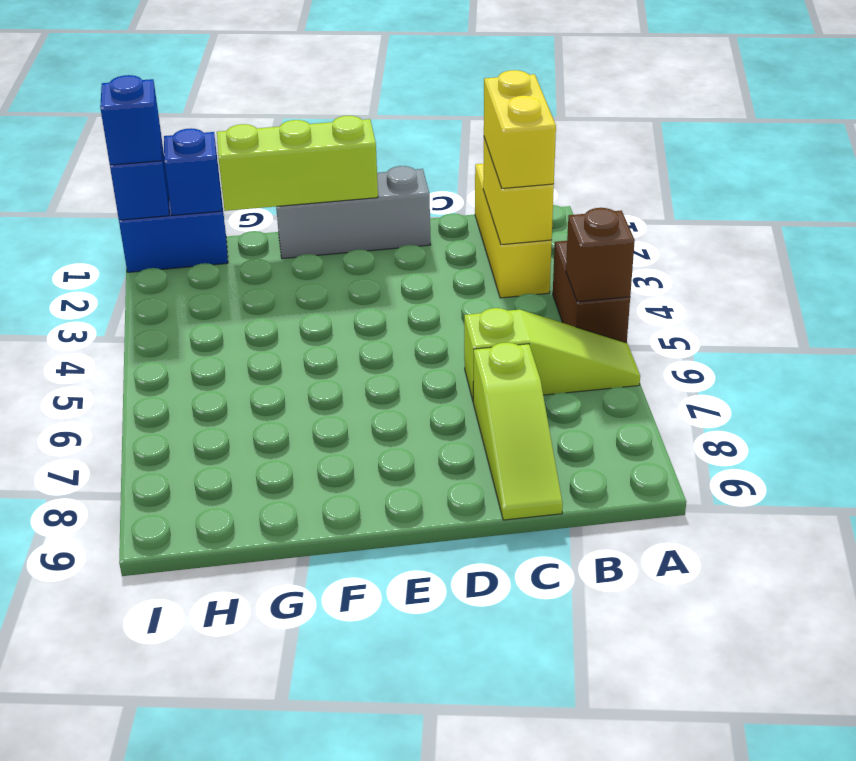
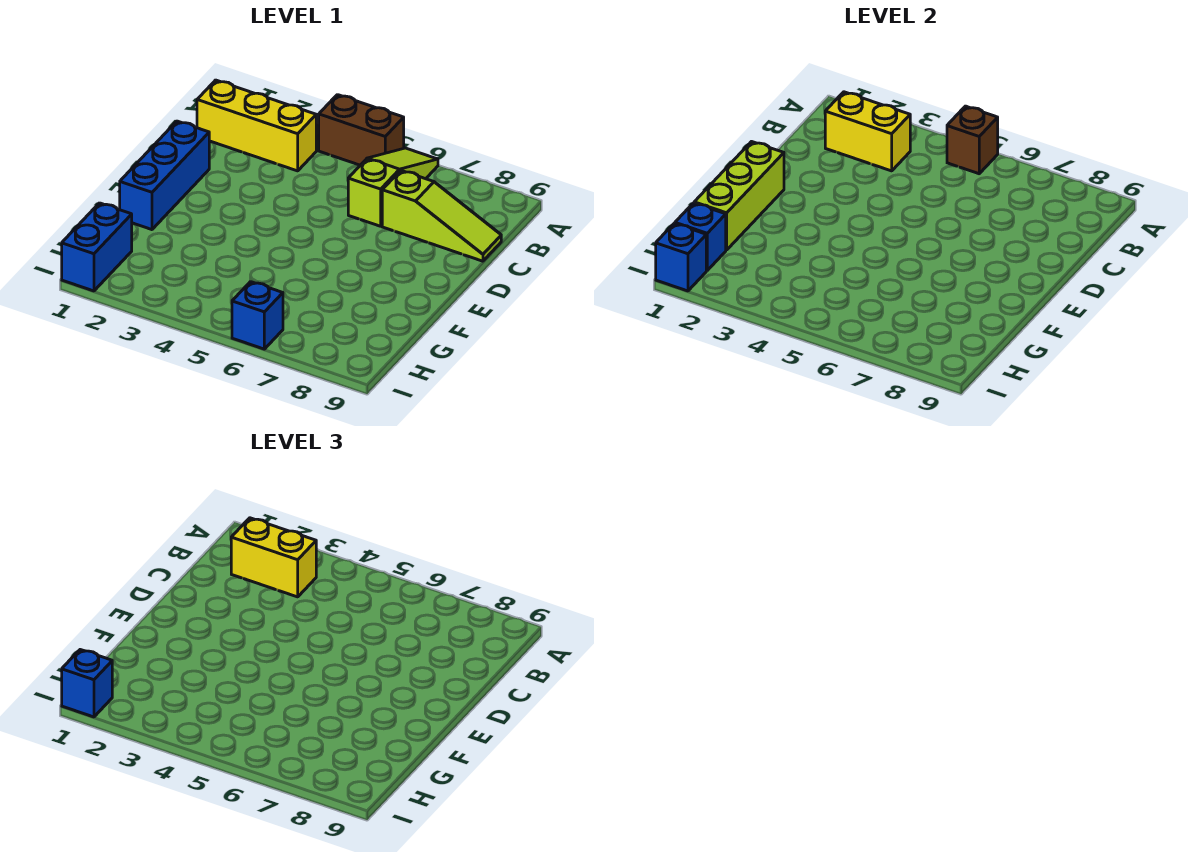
grey brick D1:F1 level 1 -> blue brick D1:F1 level 1
none -> blue brick I6 level 1

